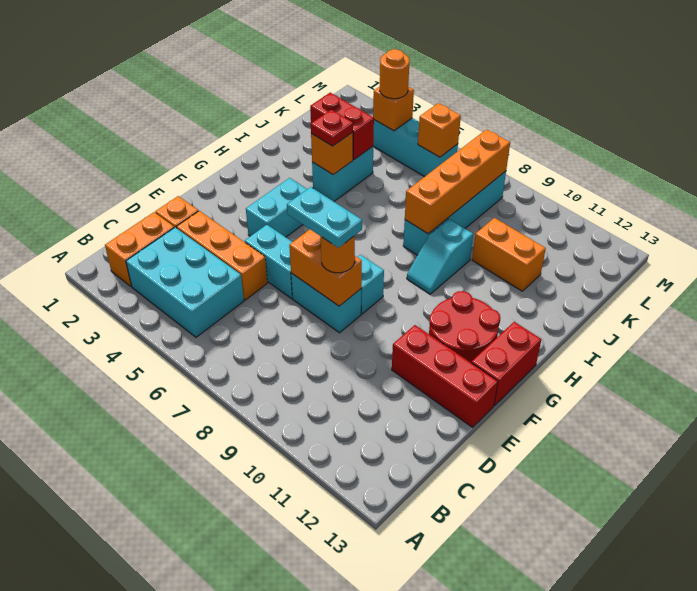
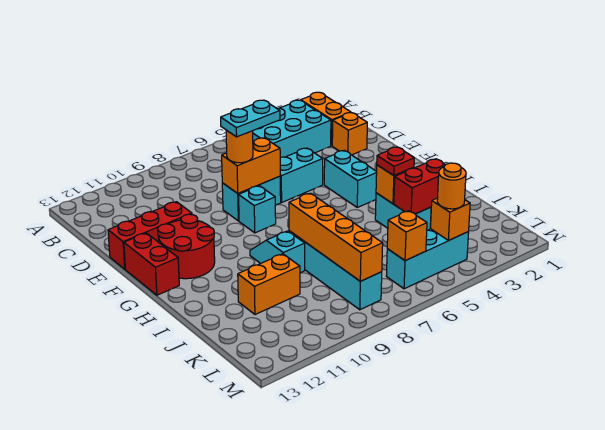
orange brick D3:D5 level 1 -> none

